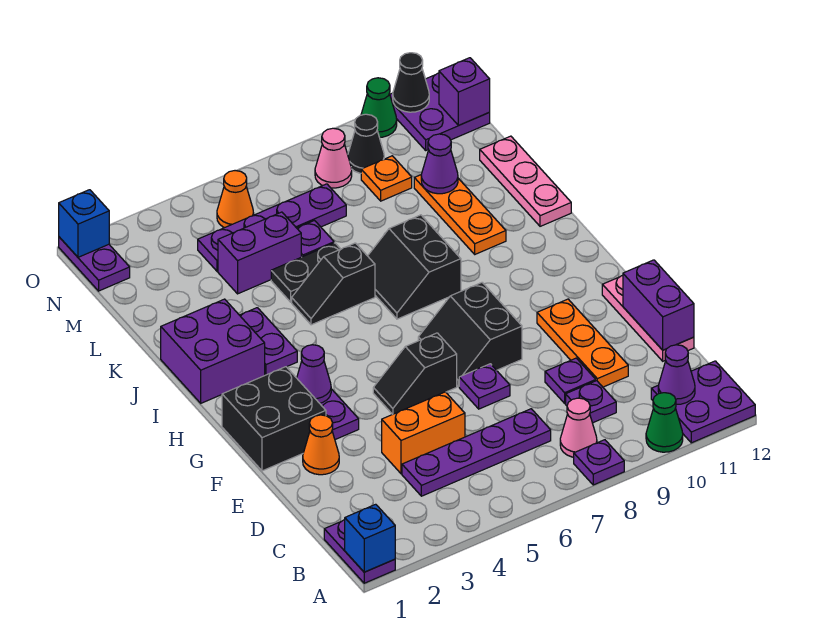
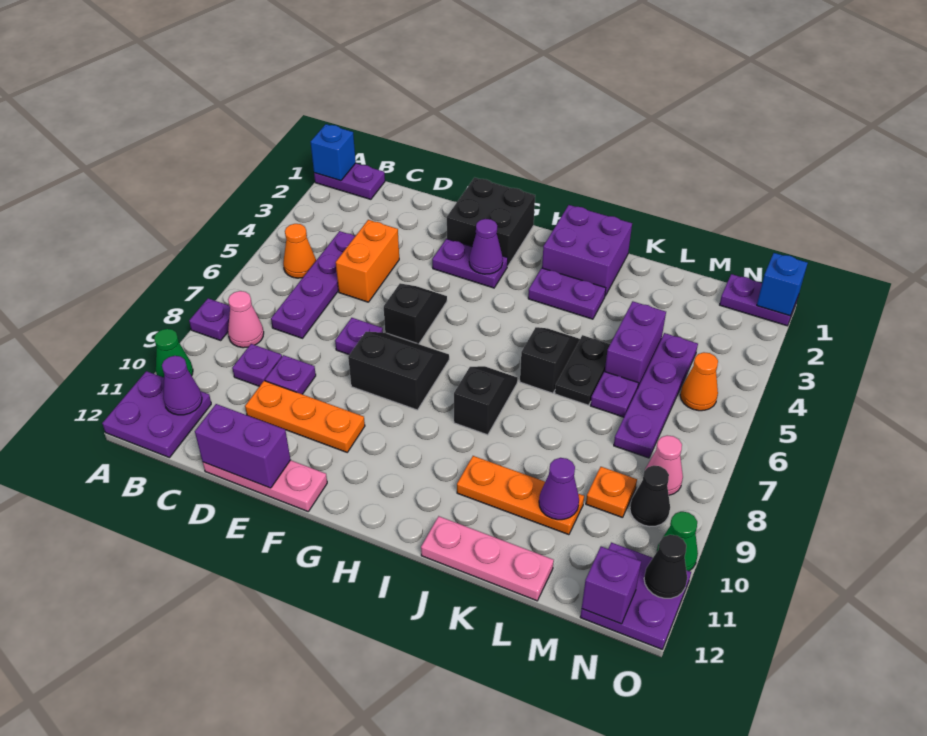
orange cone E2 level 1 -> orange cone B5 level 1
black slope I7:J8 level 1 top 8 -> black slope I7:I8 level 1 top 8

